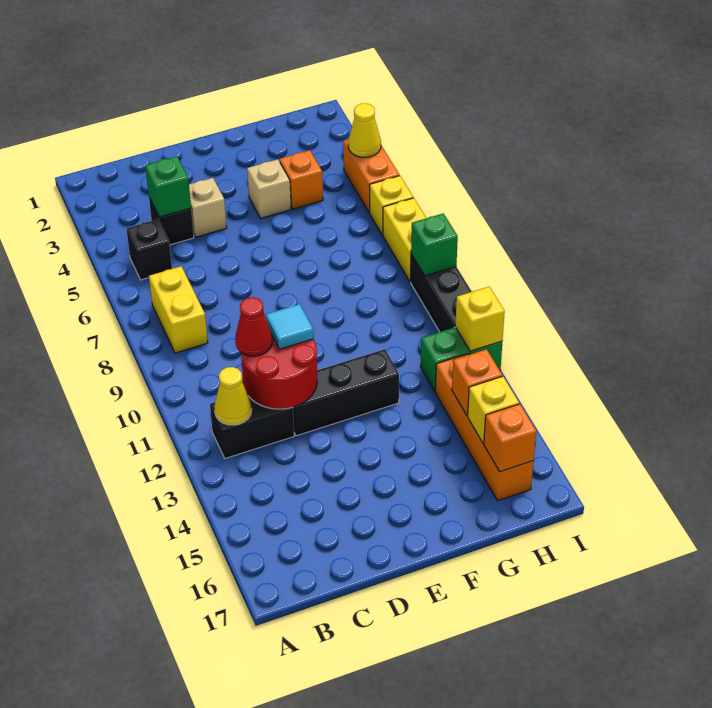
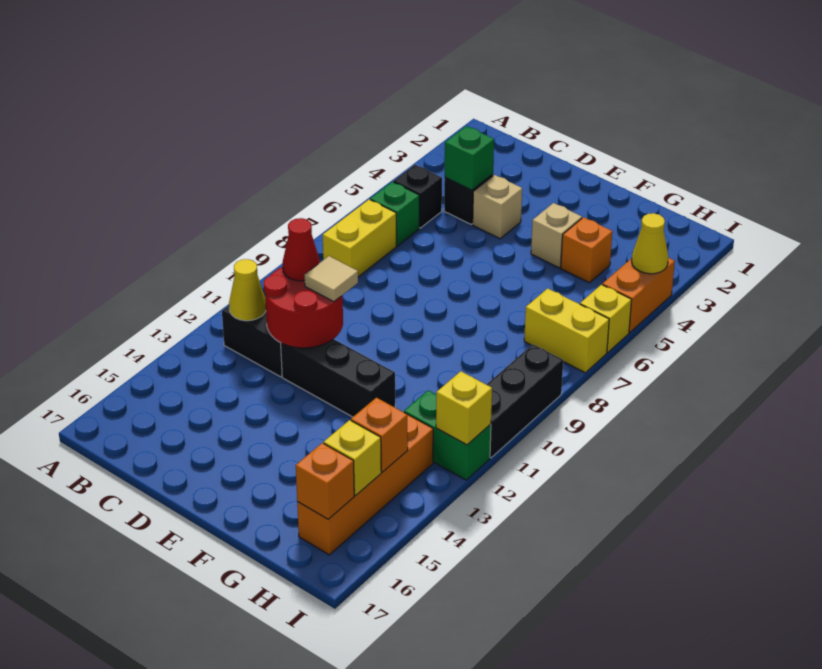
cyan tile D11 level 3 -> tan tile D11 level 3
yellow brick I7:I8 level 1 -> yellow brick H7:I7 level 1
green brick I9 level 2 -> green brick B6 level 1

